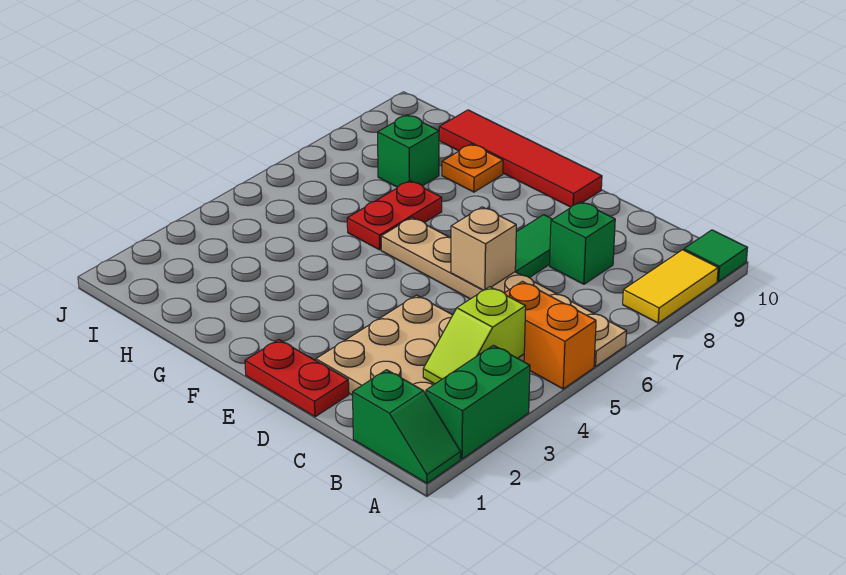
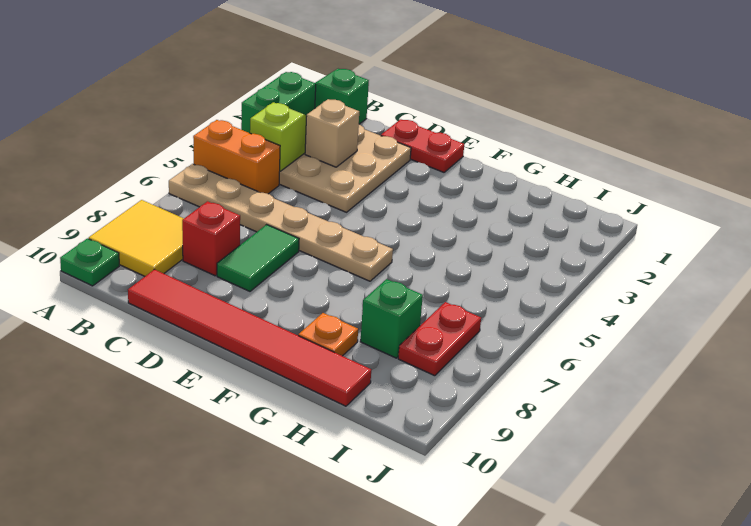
yellow tile A8:A9 level 1 -> yellow tile A8:B9 level 1
green tile A10 level 1 -> green plate A10 level 1
green brick C8 level 1 -> red brick C8 level 1
tan brick D6 level 2 -> tan brick C3 level 2
red tile E10:H10 level 1 -> red tile C10:H10 level 1
red plate G6:G7 level 1 -> red plate I7:I8 level 1

